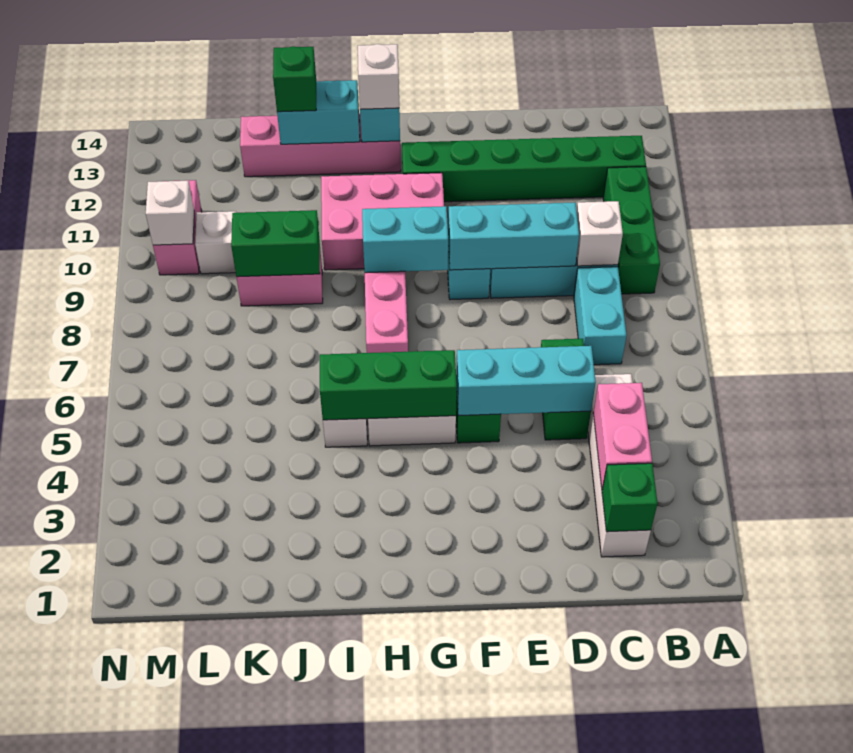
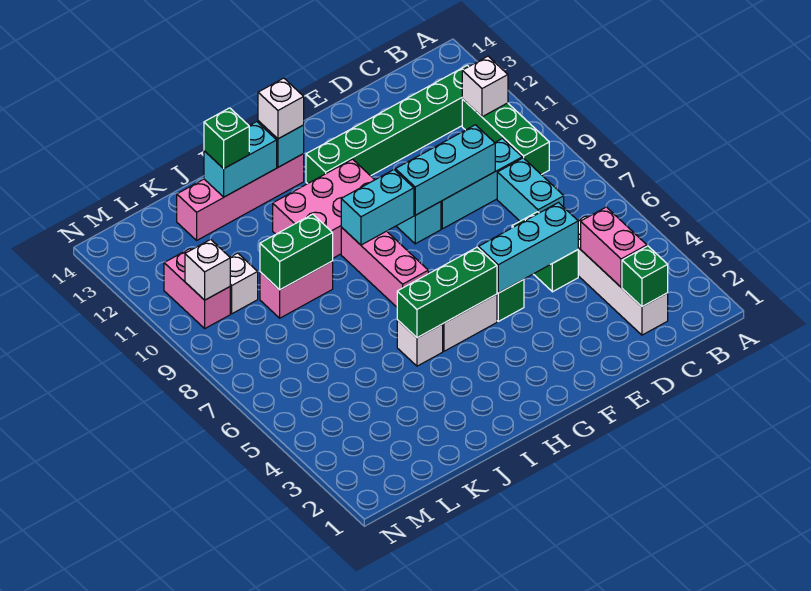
white brick C9 level 2 -> white brick B11 level 2

